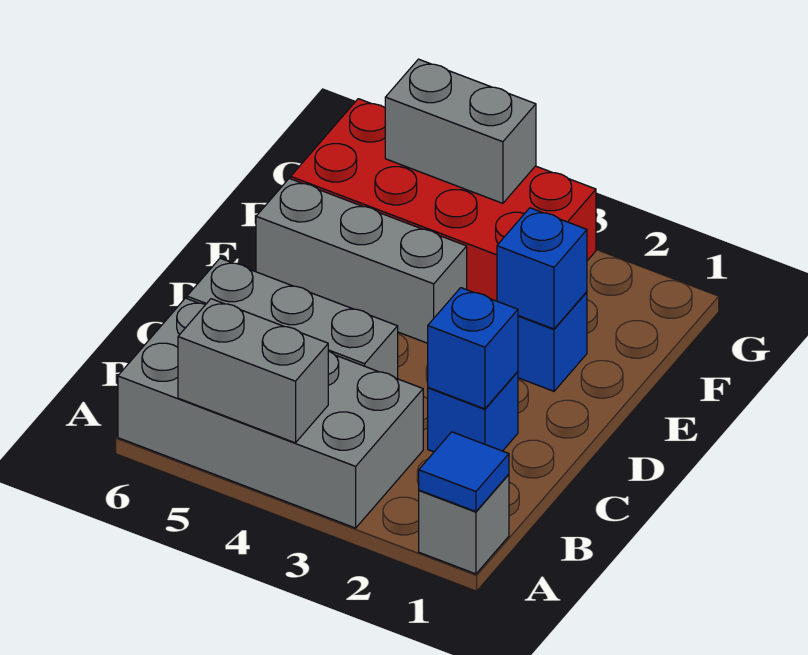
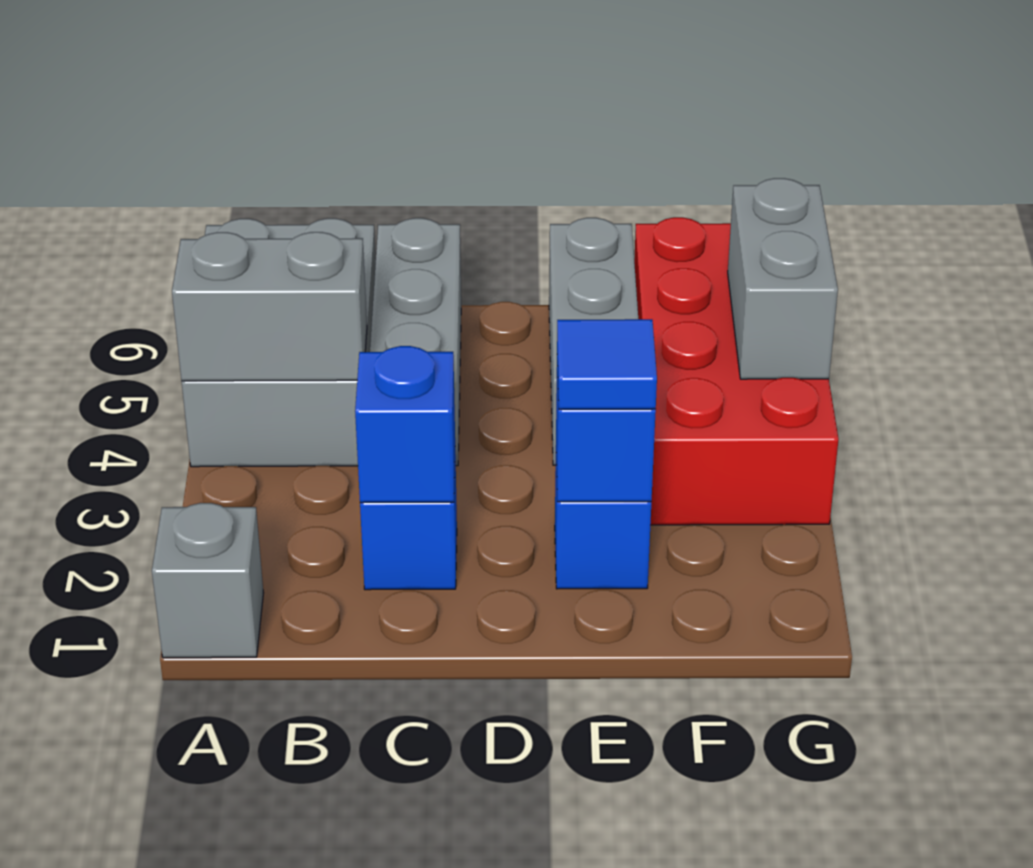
blue tile A1 level 2 -> blue tile E2 level 3
grey brick A3:B6 level 1 -> grey brick A4:B6 level 1
grey brick A4:A5 level 2 -> grey brick A4:B4 level 2

